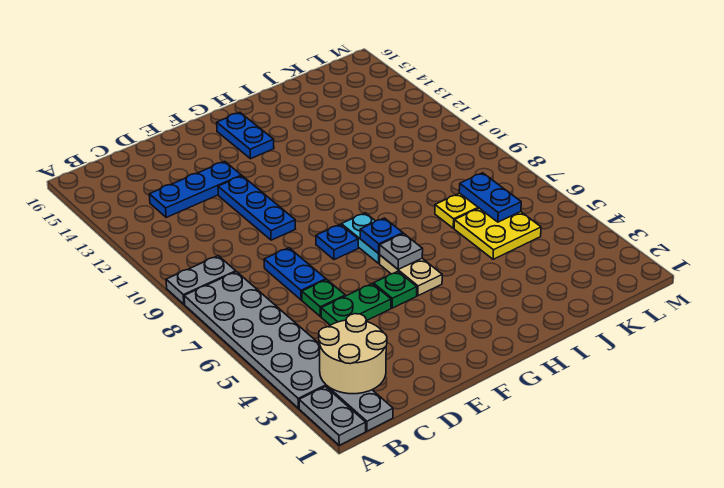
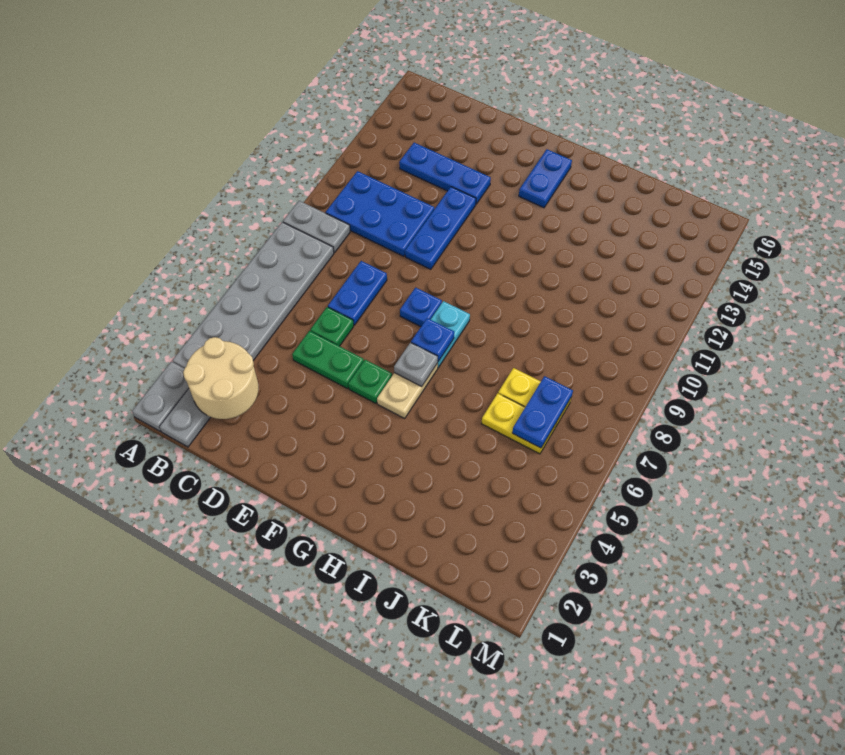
none -> blue plate B10:D11 level 1
yellow plate J5:K6 level 1 -> yellow plate J6:K6 level 1

